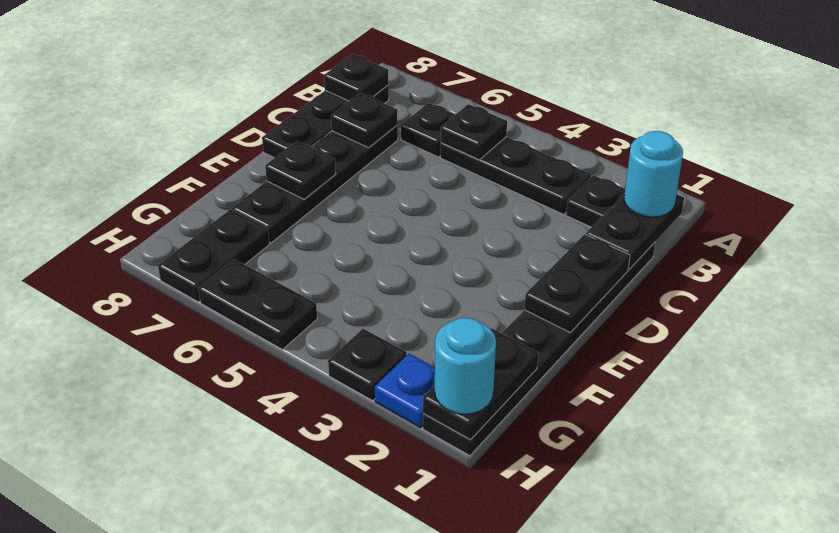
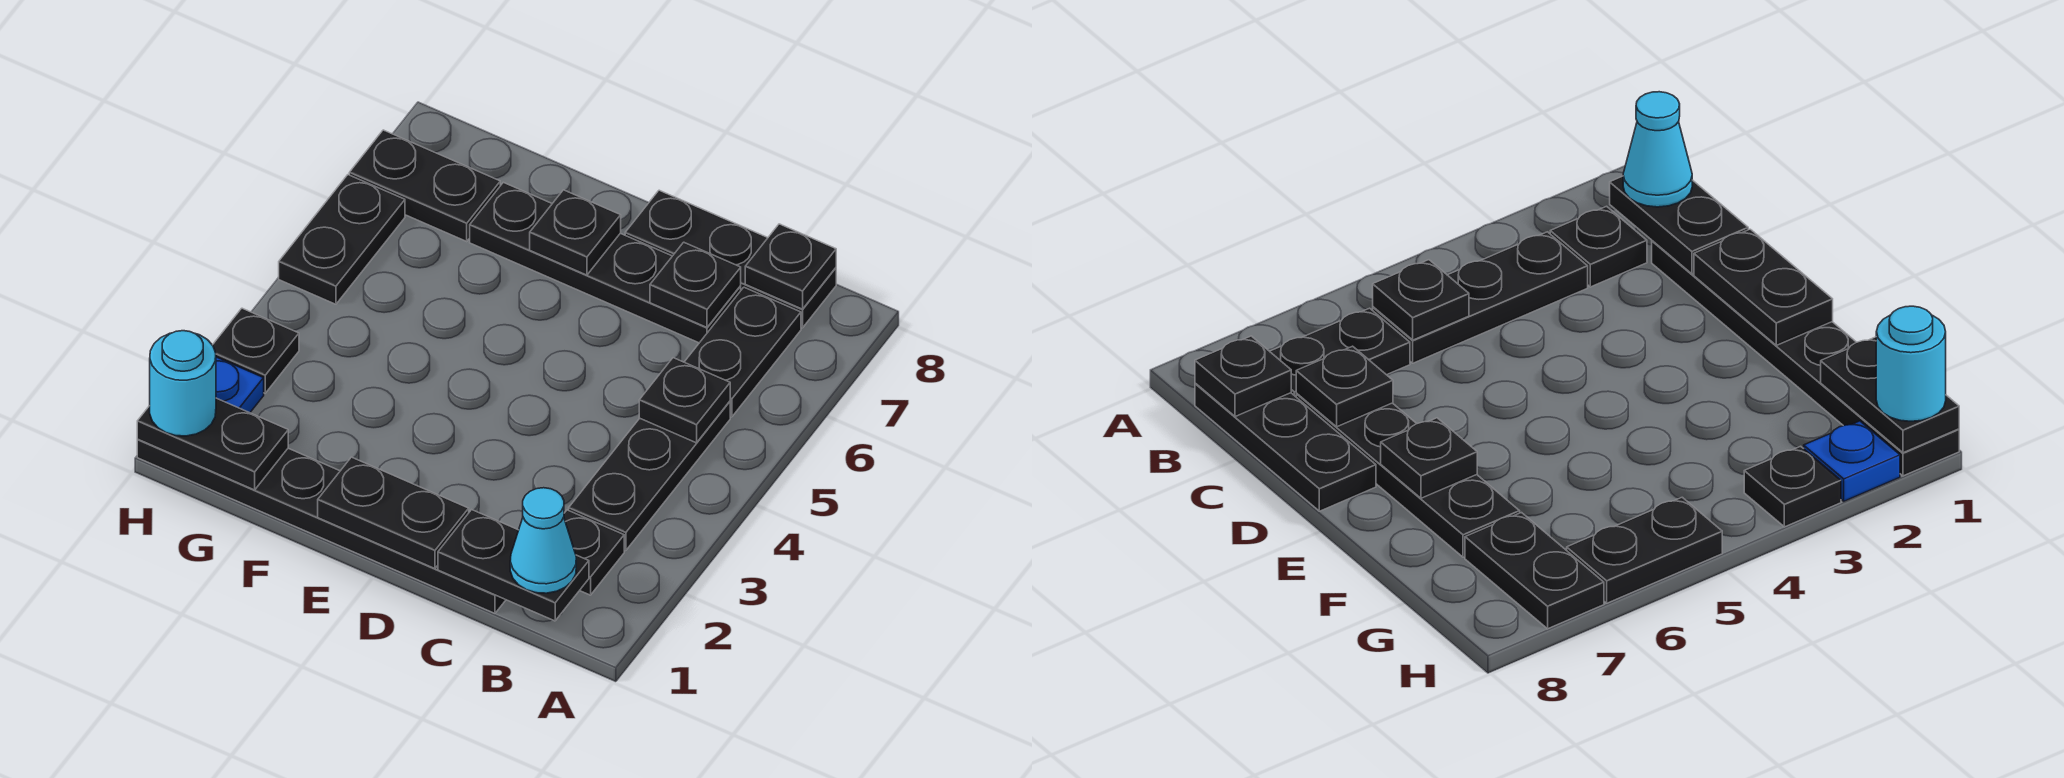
cyan round brick B1 level 3 -> cyan cone B1 level 3
black plate B6 level 1 -> black plate B6:B7 level 1

